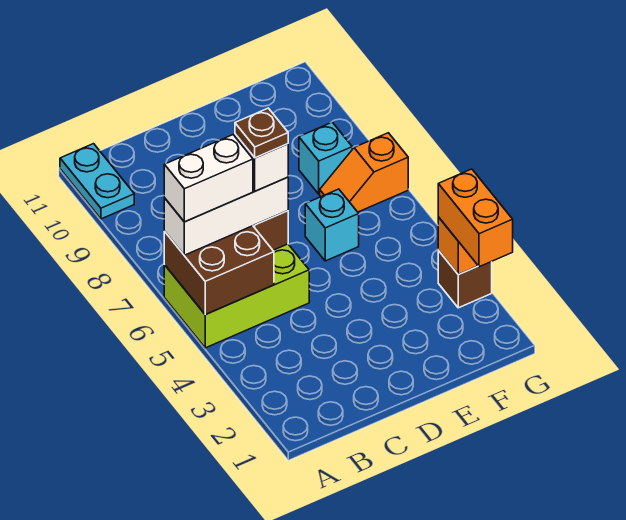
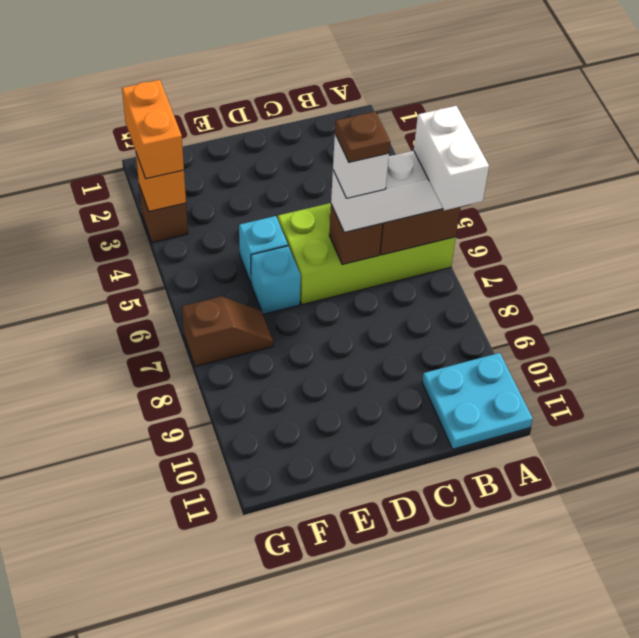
lime brick A5:C6 level 1 -> lime brick A5:D6 level 1
white brick A6:B6 level 4 -> white brick A6:A7 level 4
cyan plate A10:A11 level 1 -> cyan plate A10:B11 level 1
orange slope F7:G7 level 1 top G -> brown slope F7:G7 level 1 top G
cyan brick F8 level 1 -> cyan brick E5 level 1

